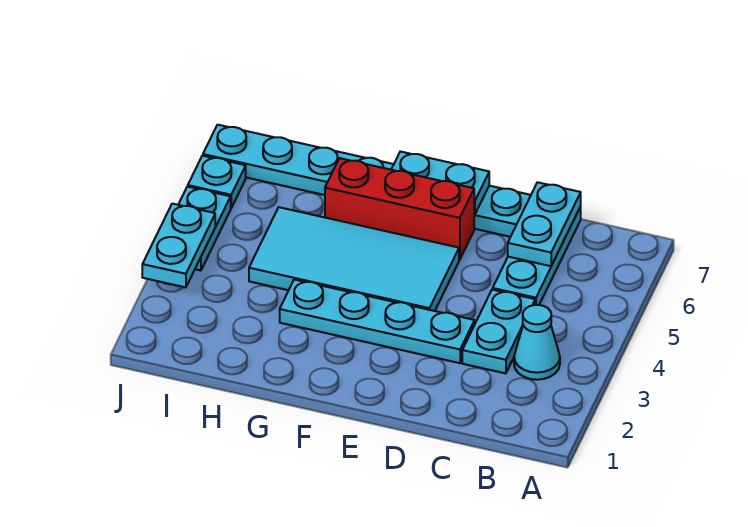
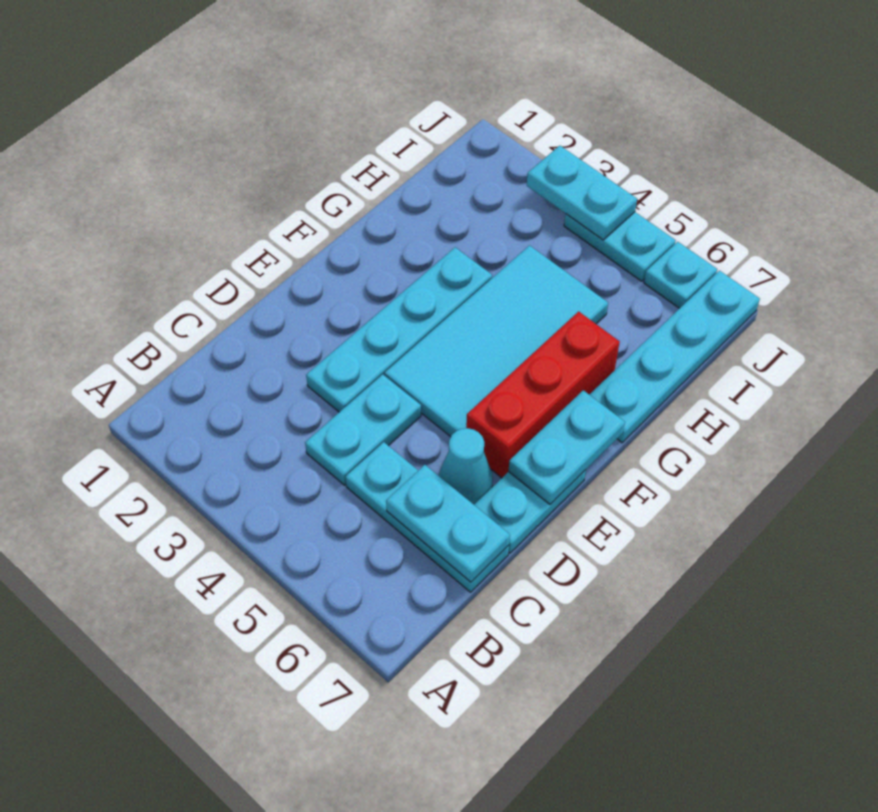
cyan cone B3 level 1 -> cyan cone D6 level 1
cyan plate C3:C4 level 1 -> cyan plate C4:D4 level 1

